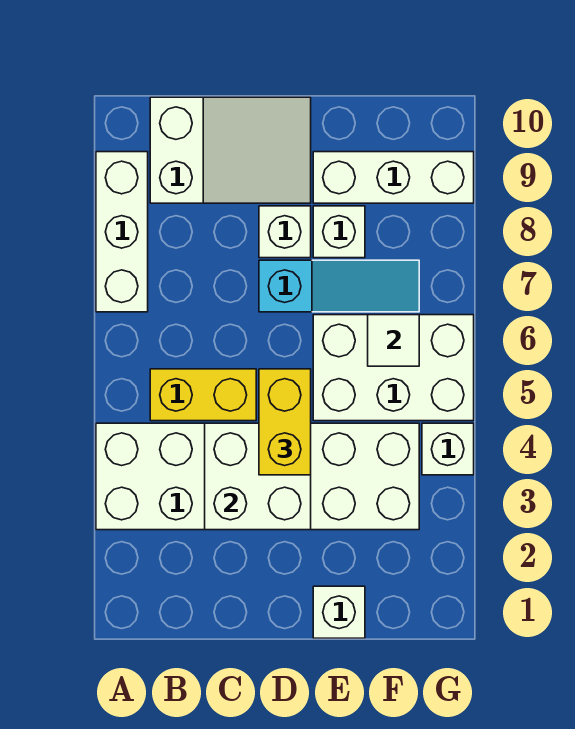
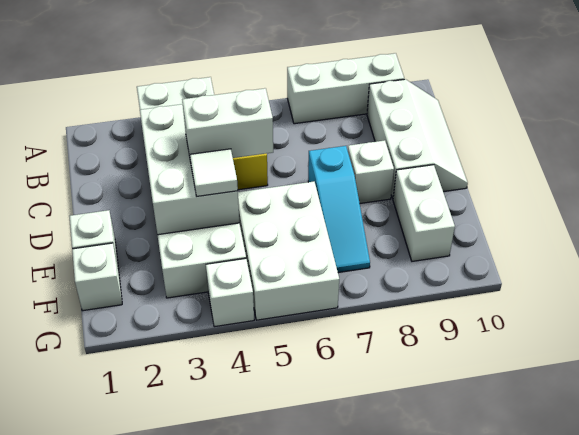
white slope B9:D10 level 1 top B -> white slope B9:D10 level 1 top 9
white brick C3:D4 level 2 -> white brick C3:E4 level 2
yellow brick D4:D5 level 3 -> white brick D4:D5 level 3
white brick E8 level 1 -> white brick F1 level 1
white brick E9:G9 level 1 -> white brick E9:F9 level 1
white tile F6 level 2 -> white tile E4 level 3

